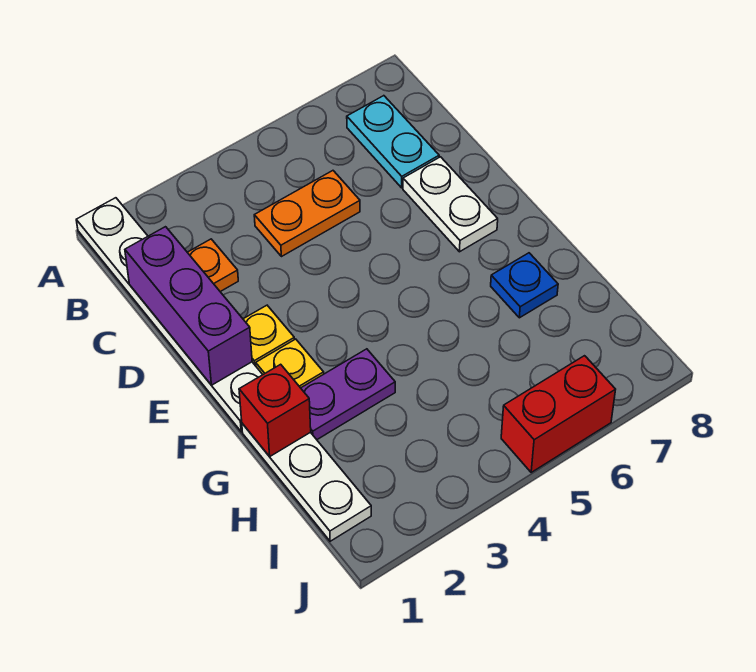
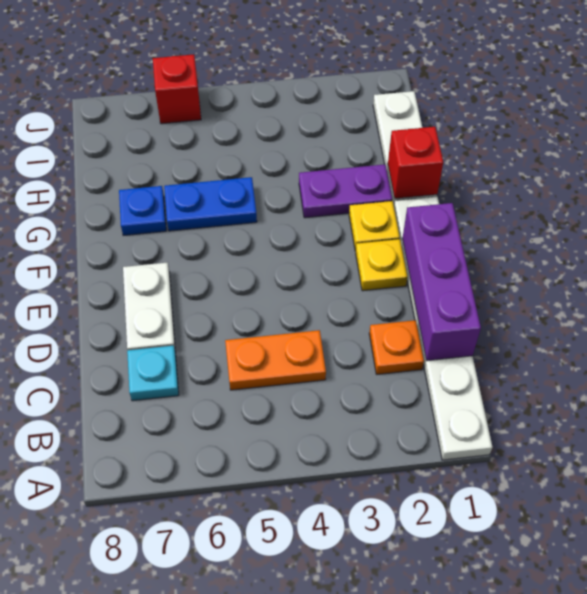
cyan plate B7:C7 level 1 -> cyan plate C7 level 1
none -> blue plate G5:G6 level 1
red brick J5:J6 level 1 -> red brick J6 level 1

